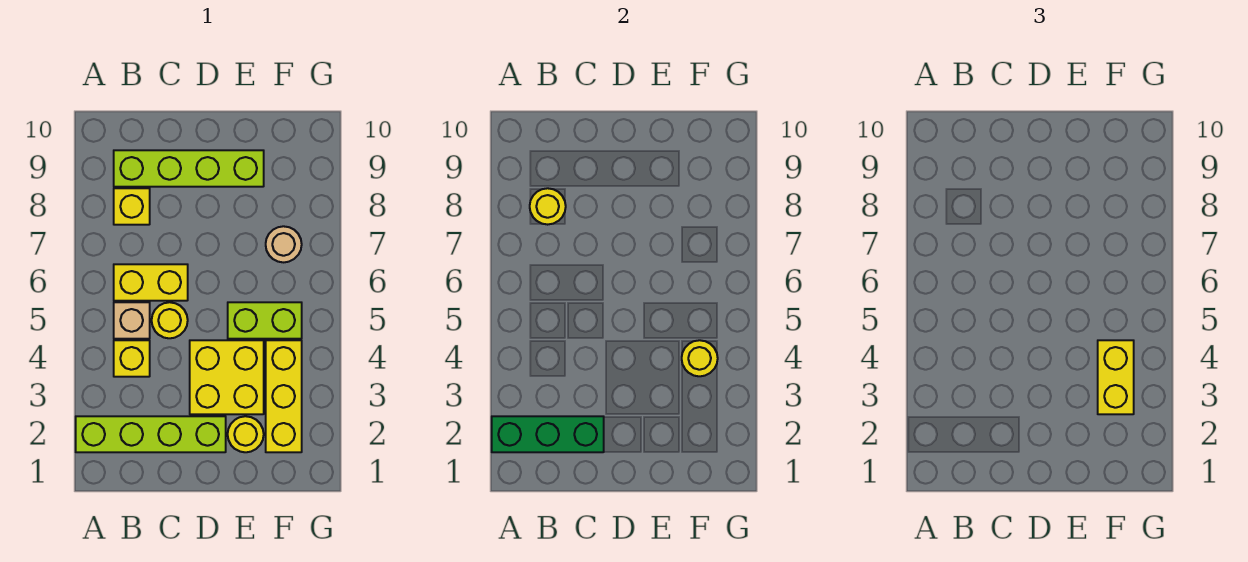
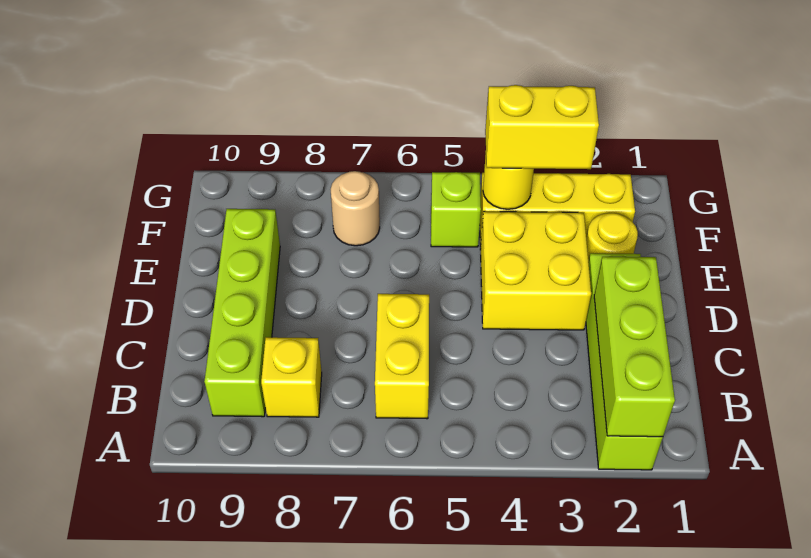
green brick A2:C2 level 2 -> lime brick A2:C2 level 2
yellow brick B4 level 1 -> none
tan brick B5 level 1 -> none
yellow round brick B8 level 2 -> none
yellow round brick C5 level 1 -> none
lime brick E5:F5 level 1 -> lime brick F5 level 1

